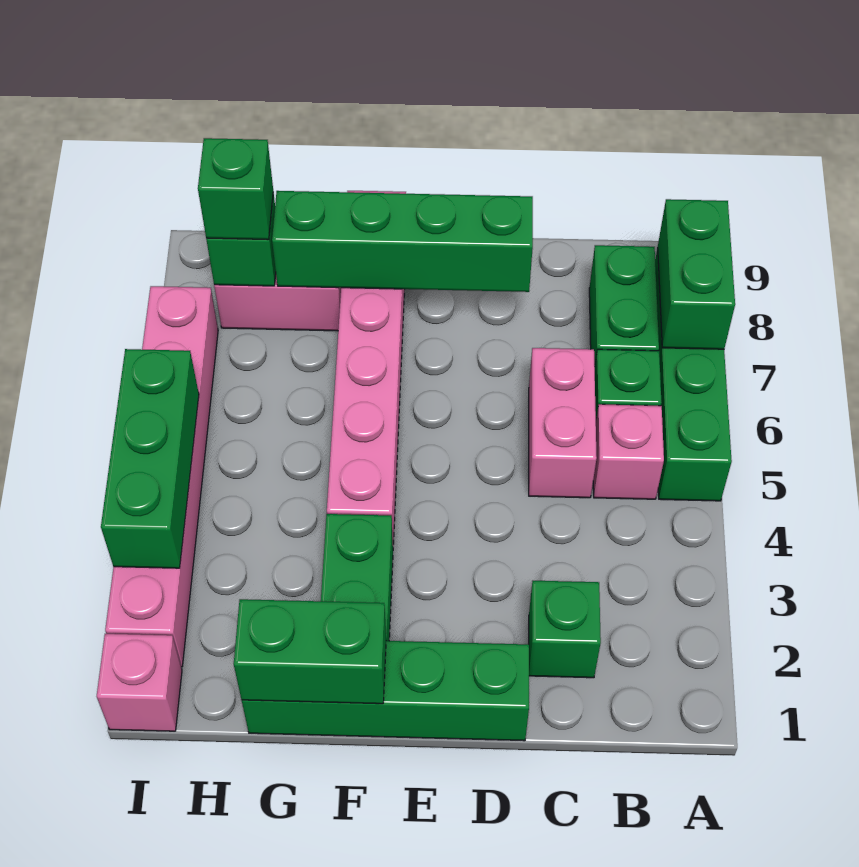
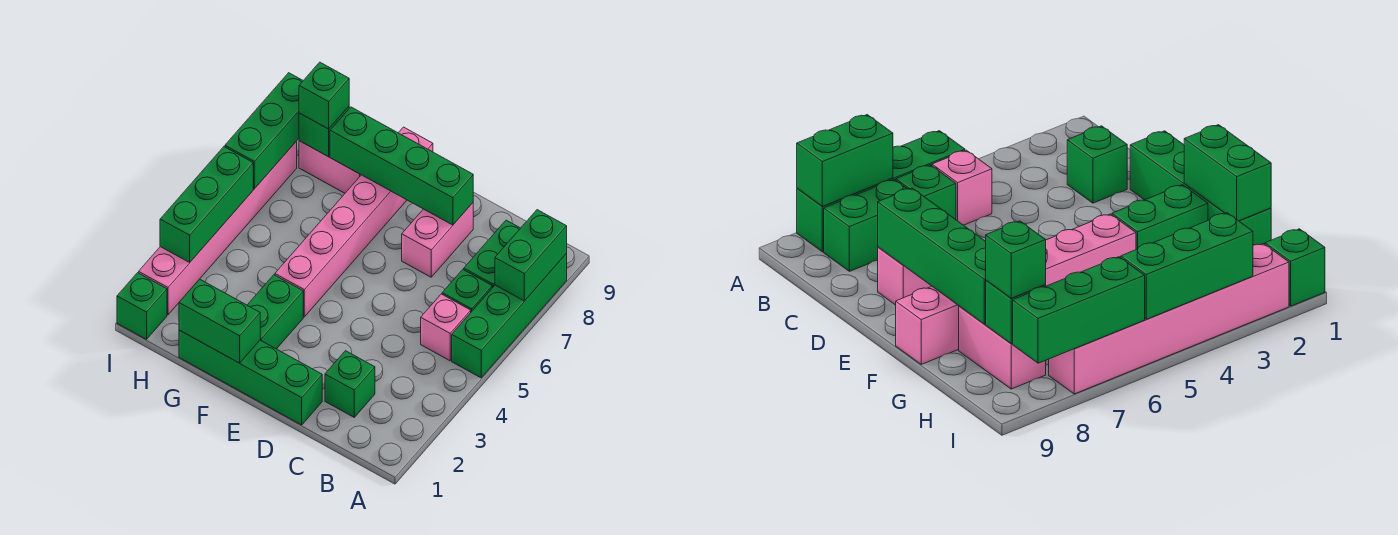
pink brick C5:C6 level 1 -> pink brick D7:D8 level 1
pink brick I1 level 1 -> green brick I1 level 1
none -> green brick I6:I8 level 2

